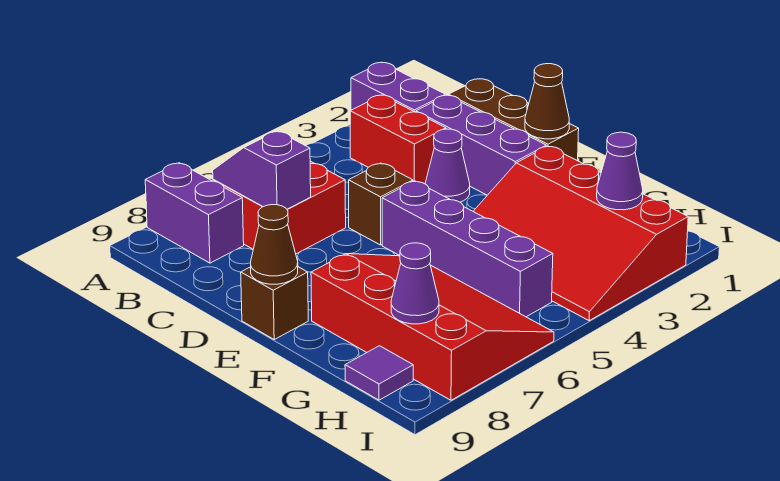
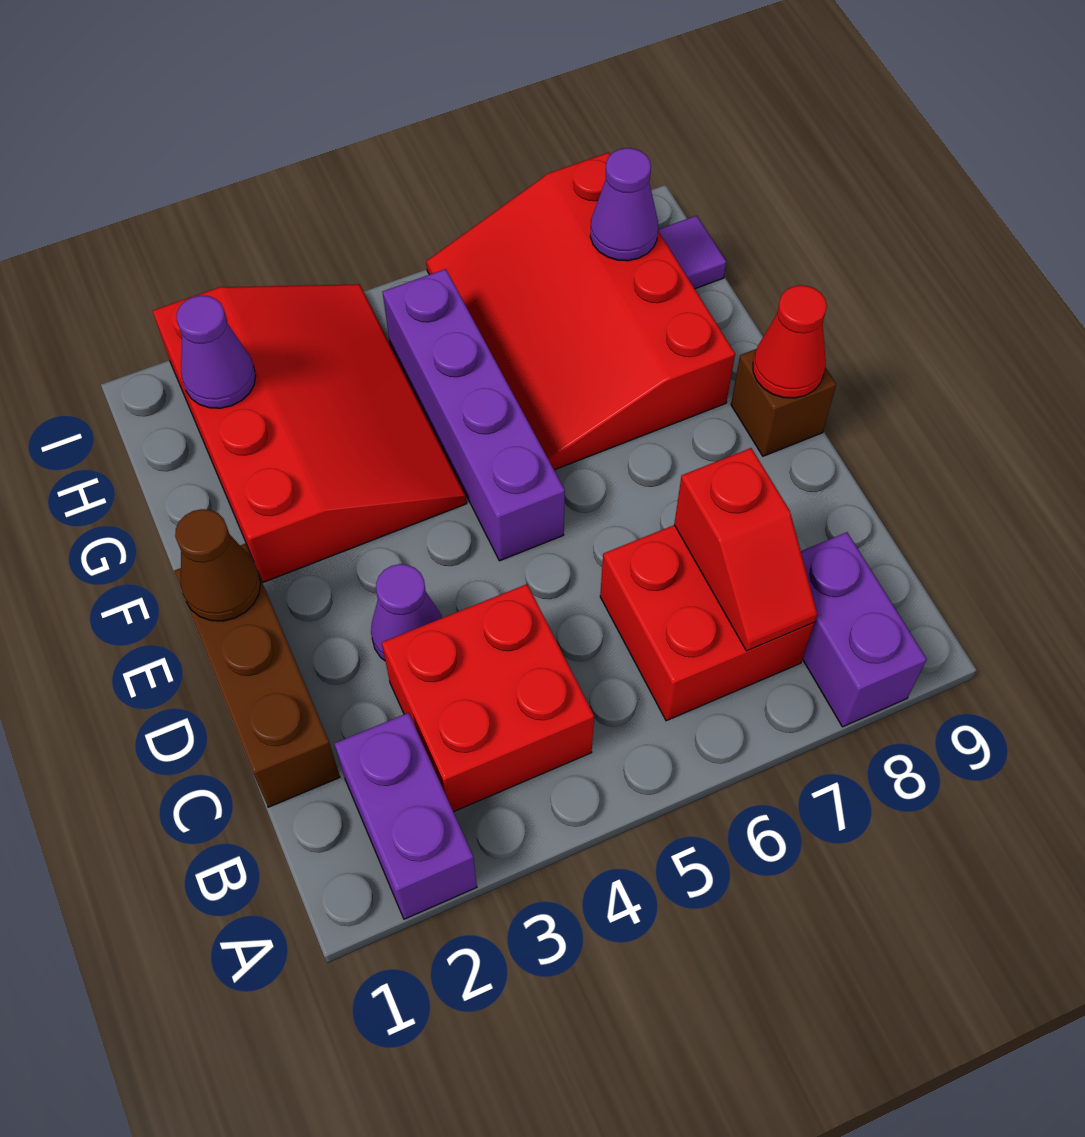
red brick B3:C3 level 1 -> red brick B3:C4 level 1
purple slope B7:C7 level 2 top C -> red slope B7:C7 level 2 top C
purple brick C2:E2 level 1 -> none
brown brick D5 level 1 -> none
brown cone E9 level 2 -> red cone E9 level 2

